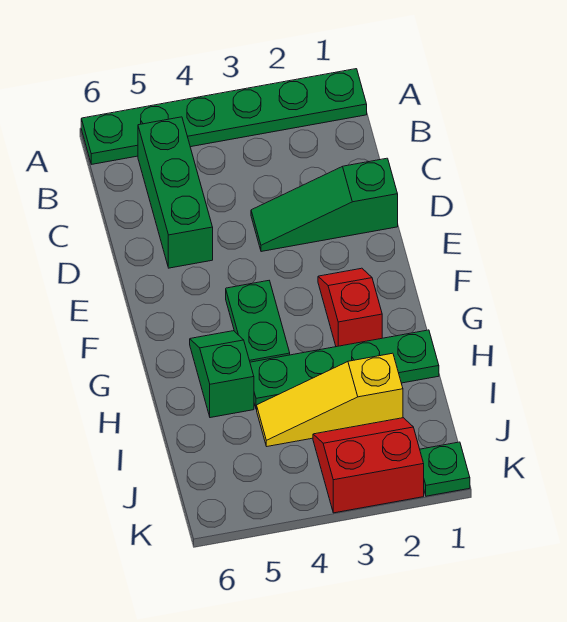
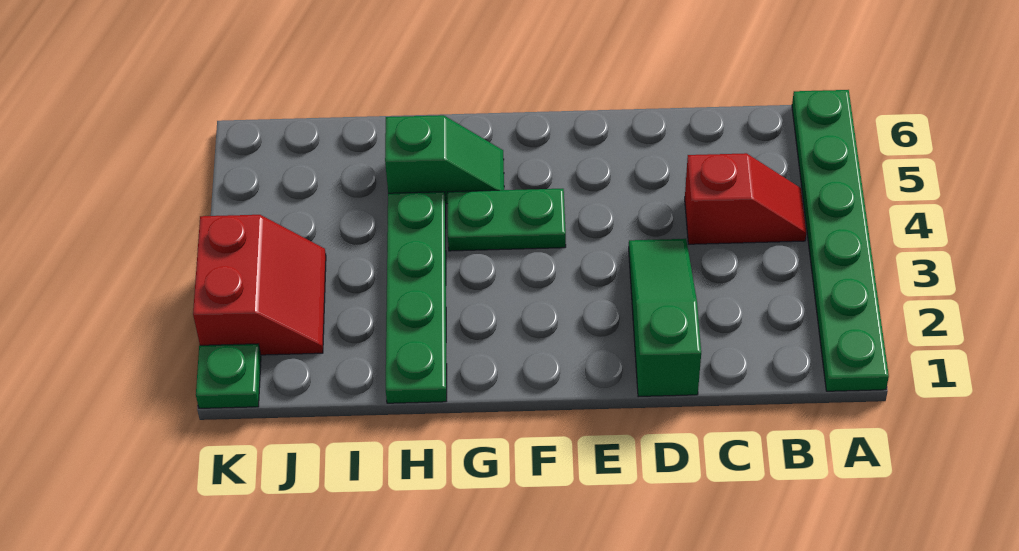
green brick B5:D5 level 1 -> none
red slope F2:G2 level 1 top G -> red slope B4:C4 level 1 top C
yellow slope I2:I4 level 1 top 2 -> none

